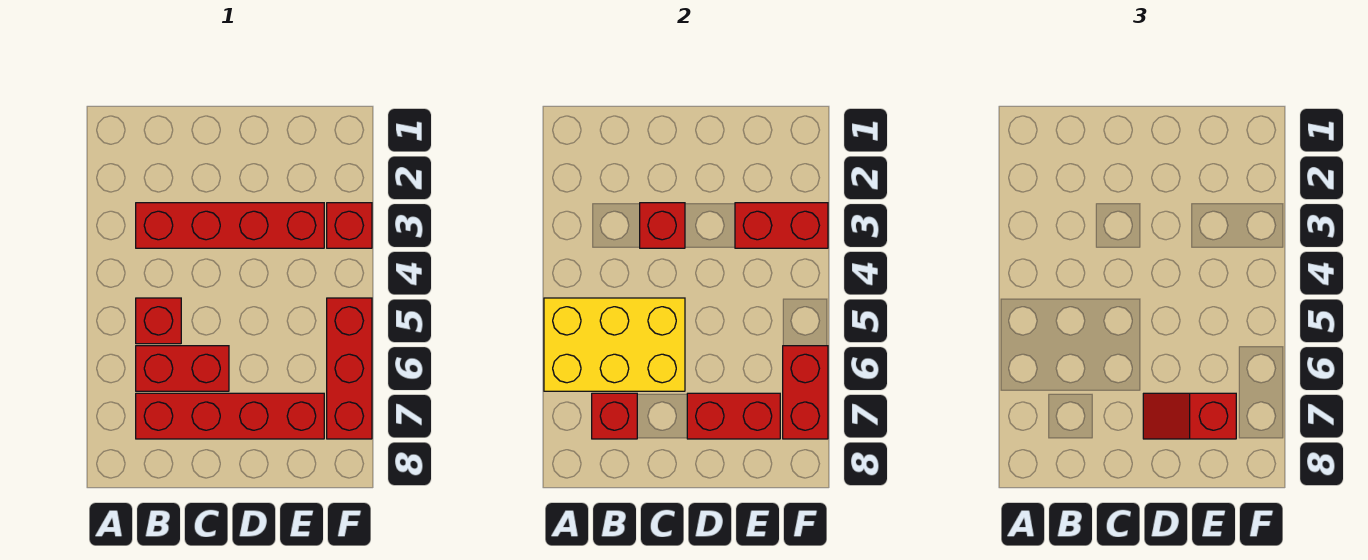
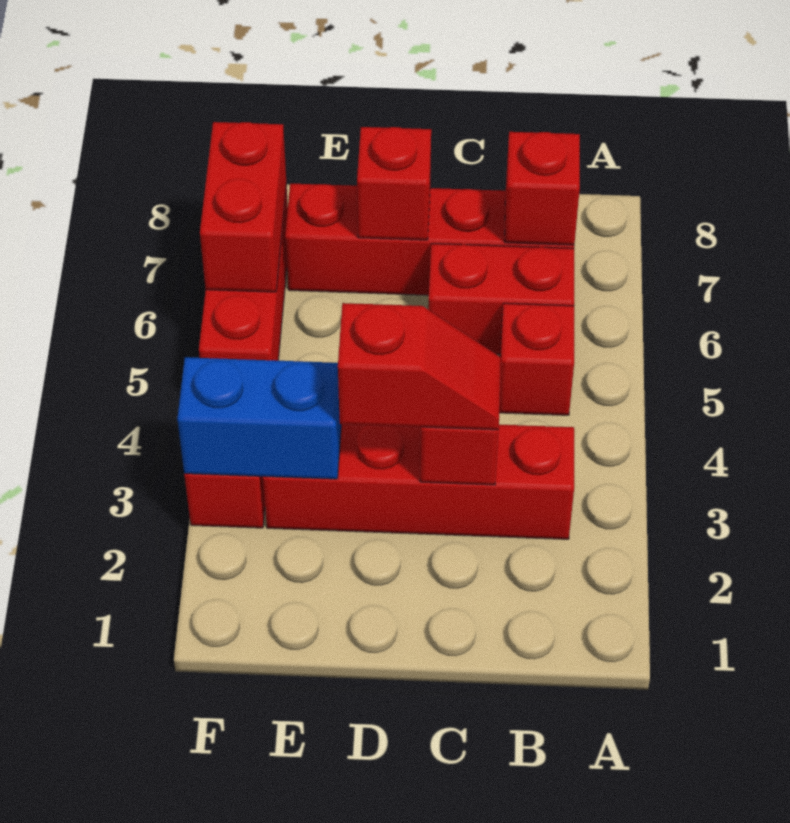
yellow brick A5:C6 level 2 -> none
red brick D7:E7 level 2 -> red brick D7 level 2
red slope D7:E7 level 3 top E -> red slope C3:D3 level 3 top D
red brick E3:F3 level 2 -> blue brick E3:F3 level 2

